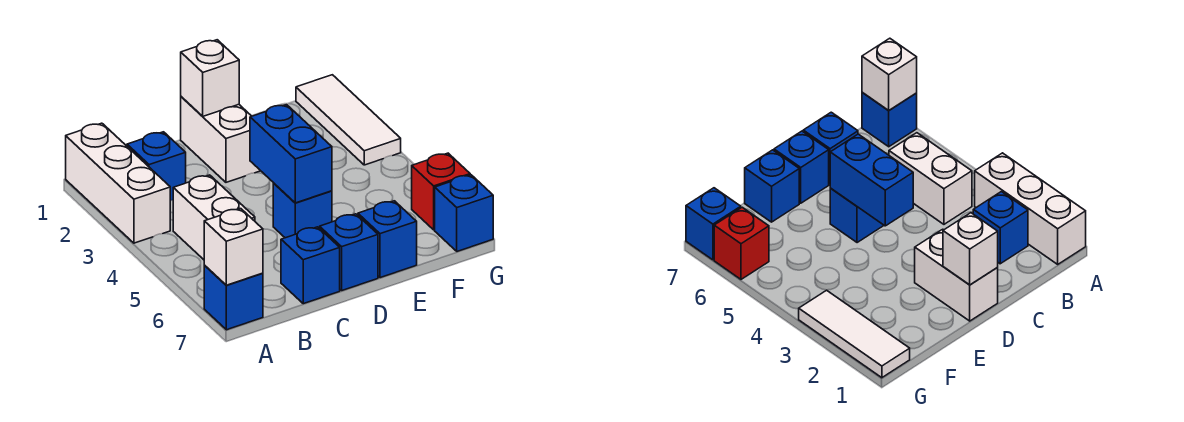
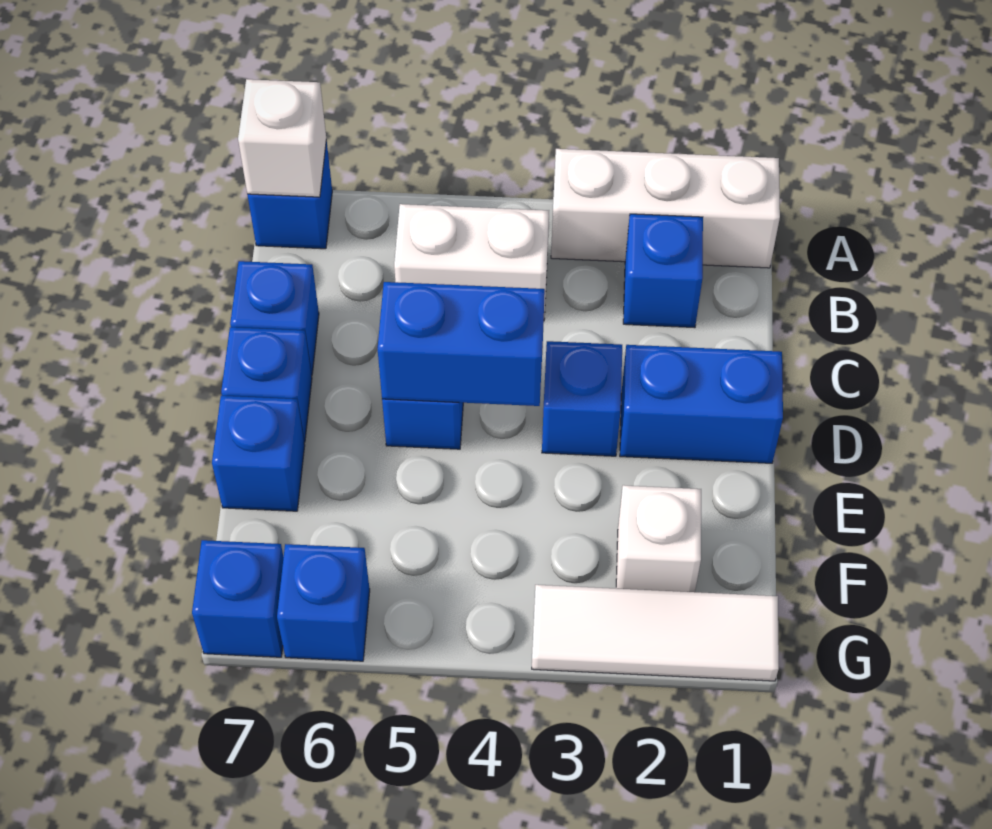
white brick D1:D2 level 1 -> blue brick D1:D2 level 1
white brick D1 level 2 -> white brick F2 level 1
none -> blue brick D3 level 1
red brick G6 level 1 -> blue brick G6 level 1

